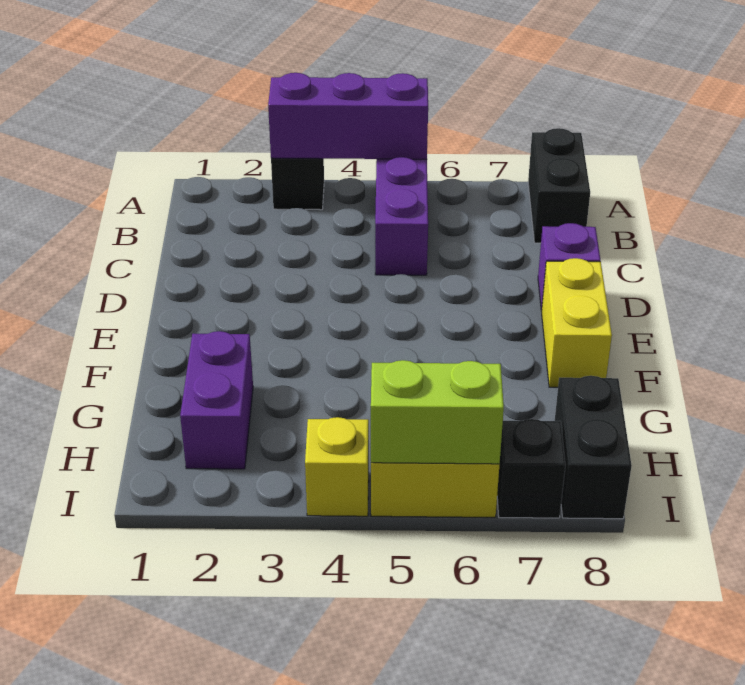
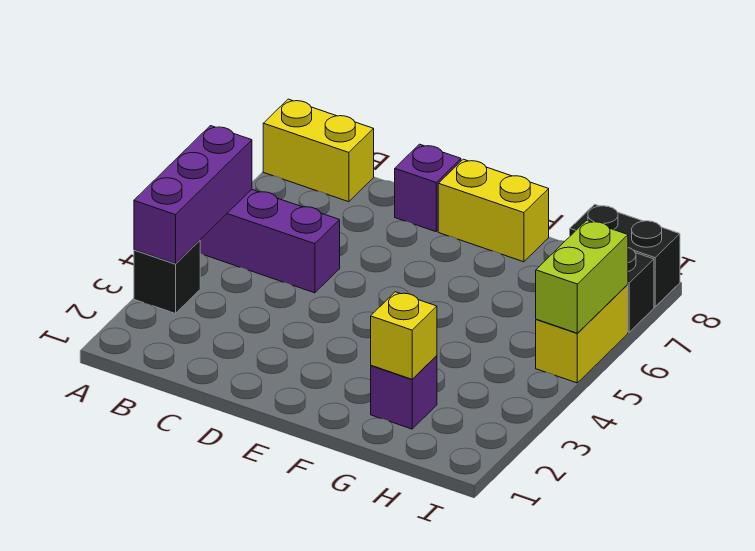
black brick A8:B8 level 1 -> yellow brick A8:B8 level 1
purple brick G2:H2 level 1 -> purple brick G2 level 1
yellow brick I4 level 1 -> yellow brick G2 level 2

